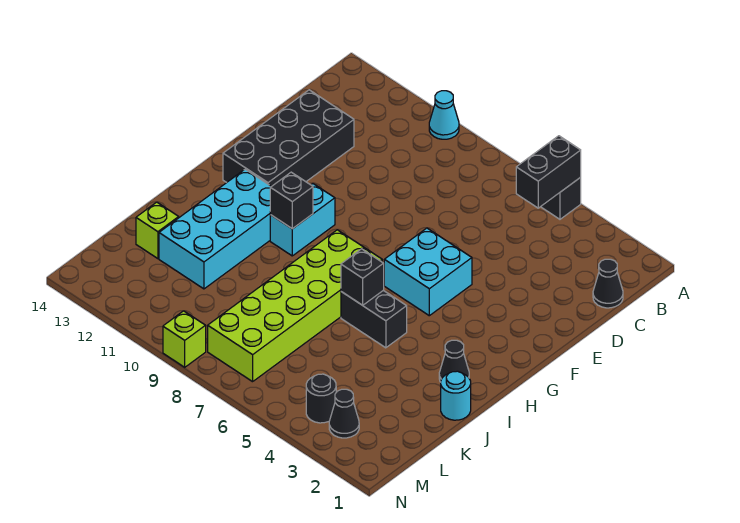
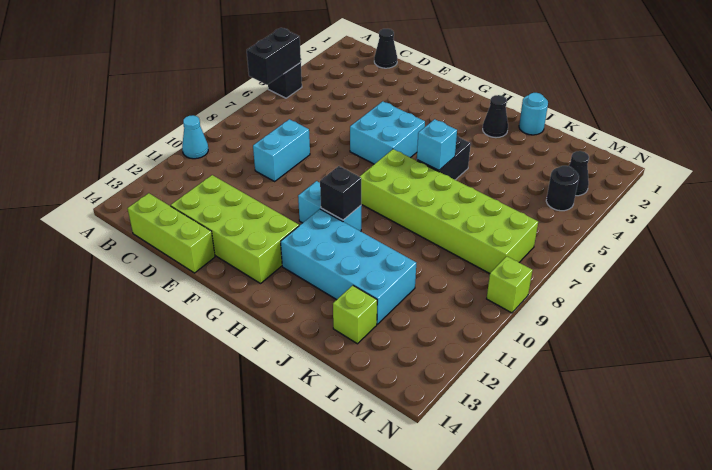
black brick A5:B5 level 2 -> black brick A5:A6 level 2
none -> lime brick C14:E14 level 1
none -> cyan brick D8:D9 level 1
black brick D12:G13 level 1 -> lime brick D12:G13 level 1
black brick I6 level 2 -> cyan brick I6 level 2

